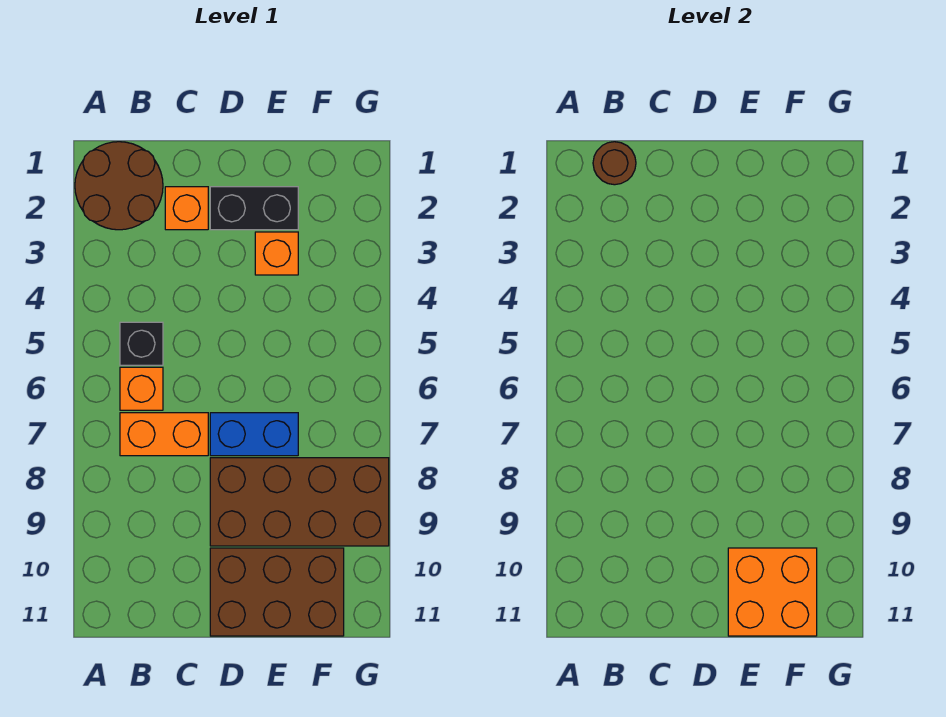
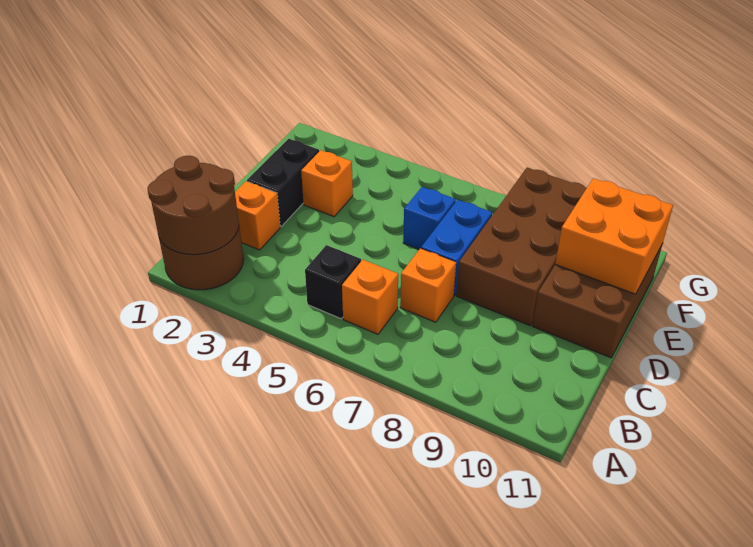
brown round brick B1 level 2 -> brown round brick A1:B2 level 2
orange brick B7:C7 level 1 -> orange brick C7 level 1
none -> blue brick E6 level 1

